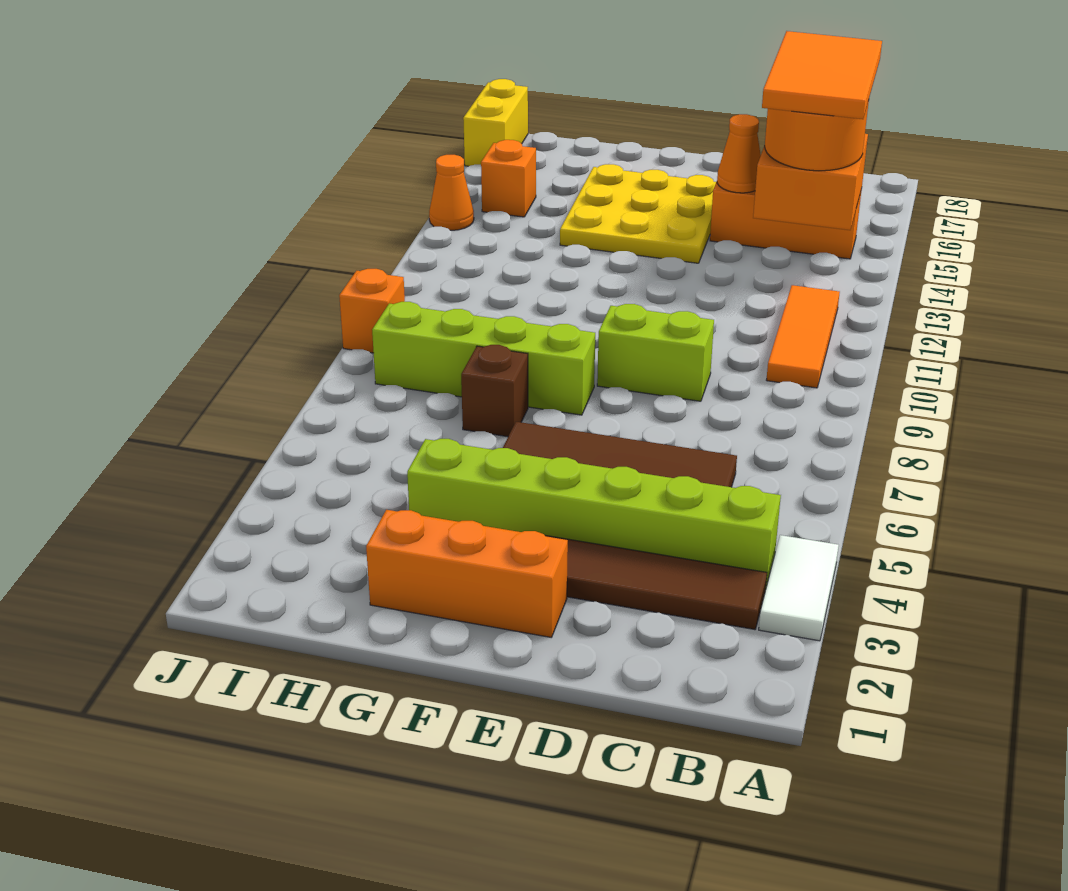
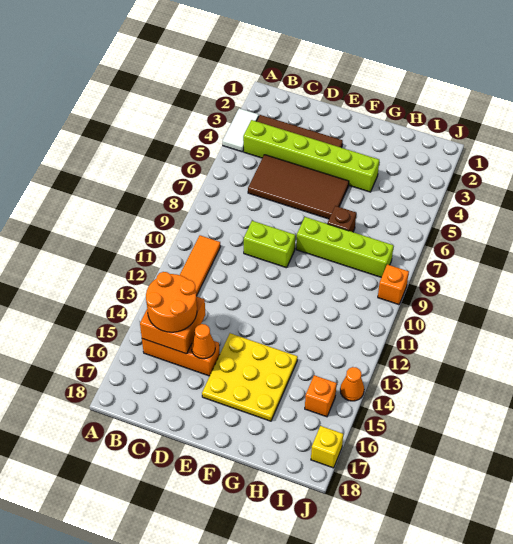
orange tile B14:C16 level 4 -> none
orange brick E2:G2 level 1 -> none
yellow brick J17:J18 level 1 -> yellow brick J17 level 1

